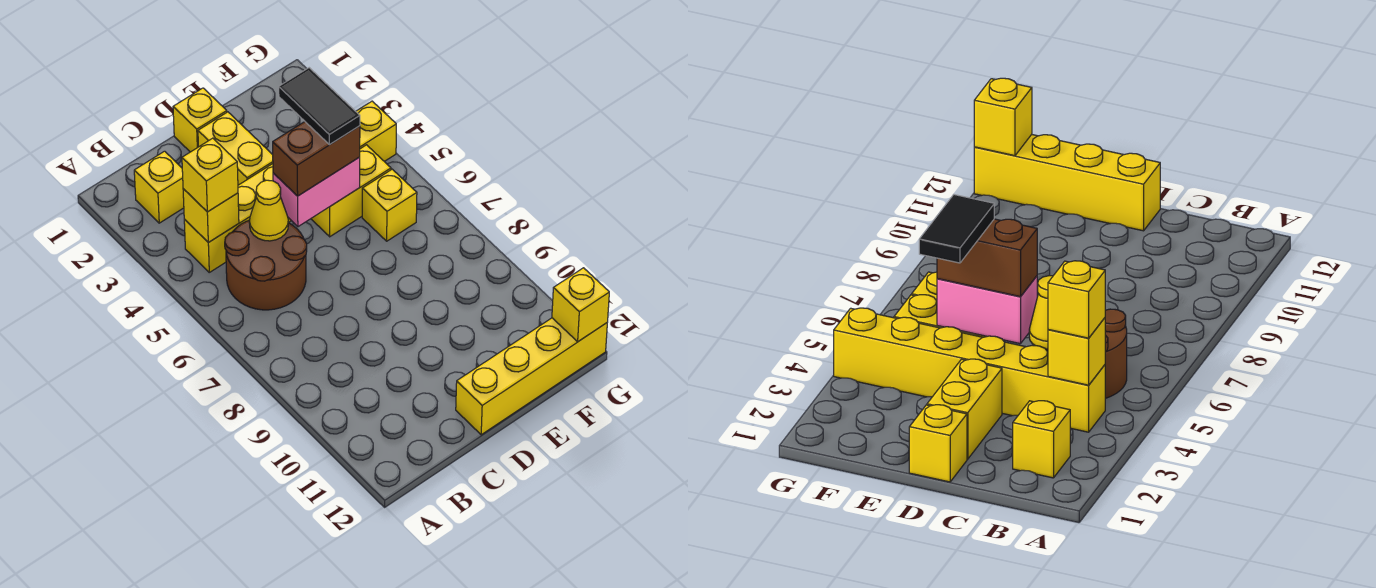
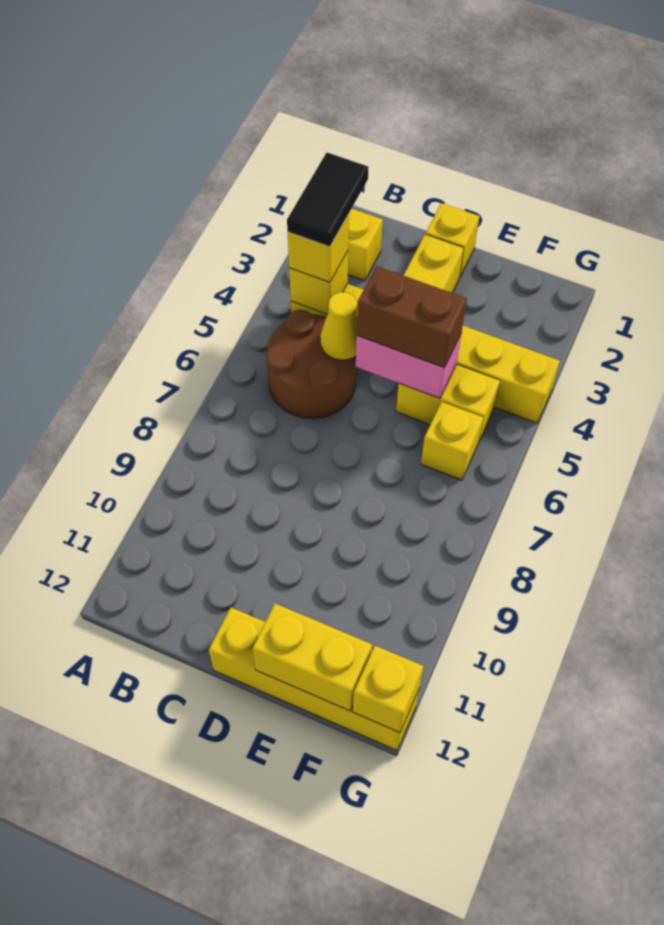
black tile E4:E5 level 4 -> black tile B3:B4 level 4
none -> yellow brick E12:F12 level 2

